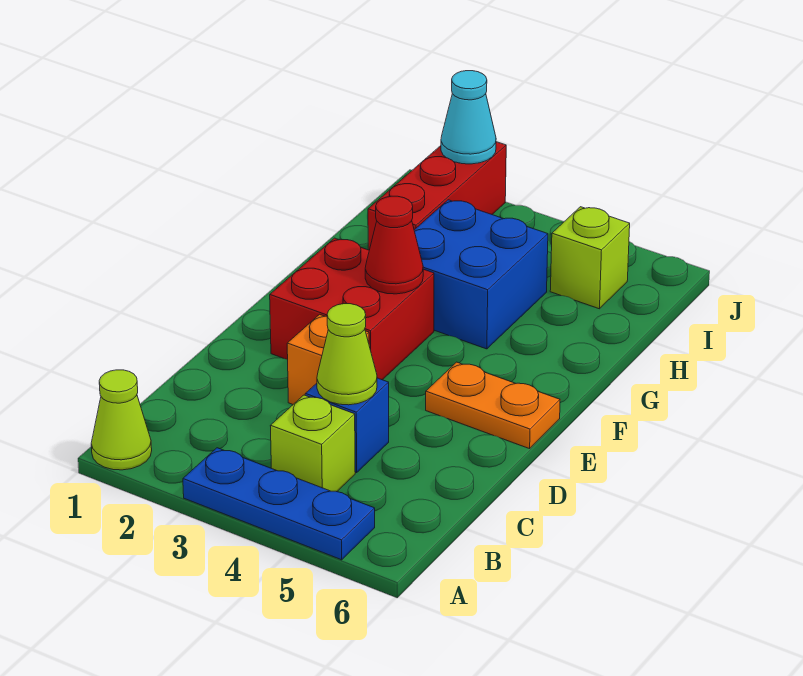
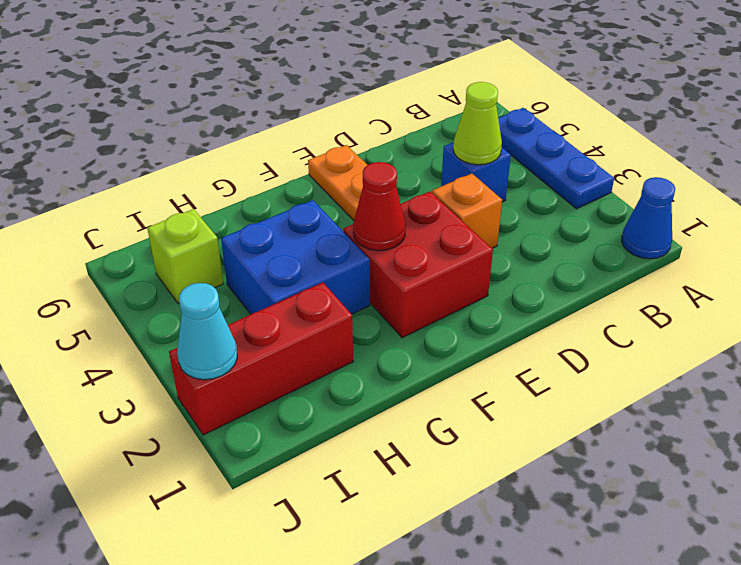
lime cone A1 level 1 -> blue cone A1 level 1
lime brick B4 level 1 -> none

